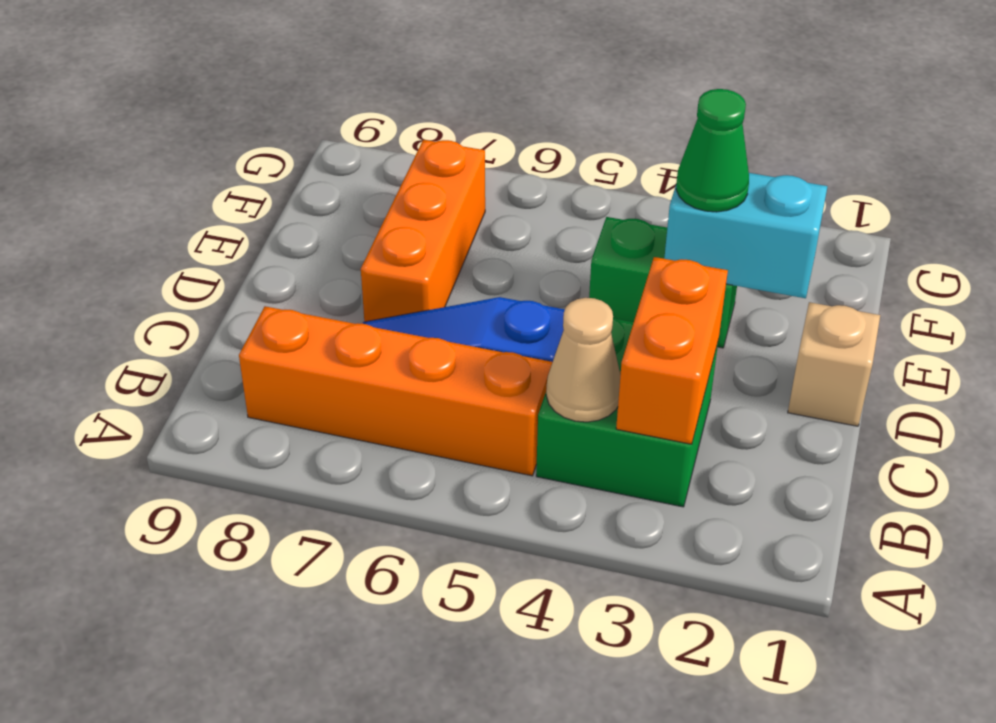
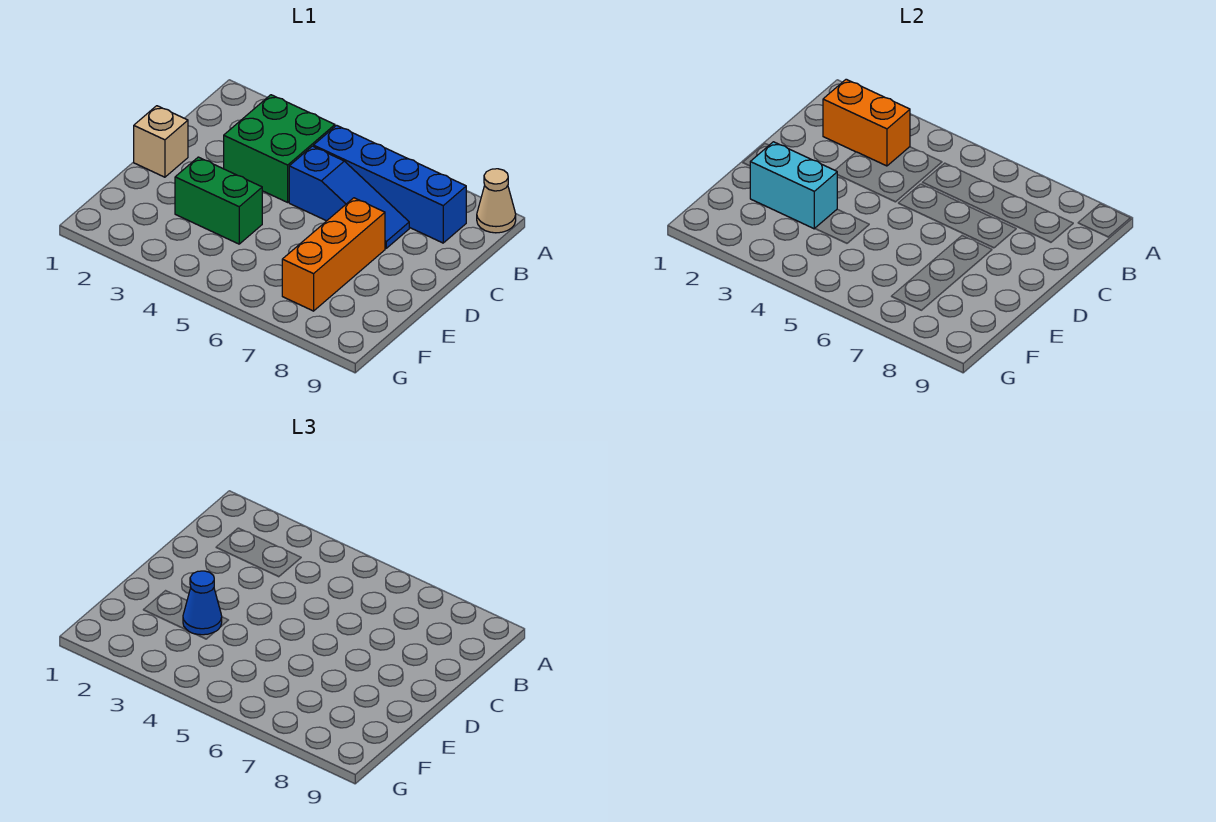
orange brick B3:C3 level 2 -> orange brick B2:B3 level 2
tan cone B4 level 2 -> tan cone A9 level 1
orange brick B5:B8 level 1 -> blue brick B5:B8 level 1
green cone E3 level 3 -> blue cone E3 level 3

